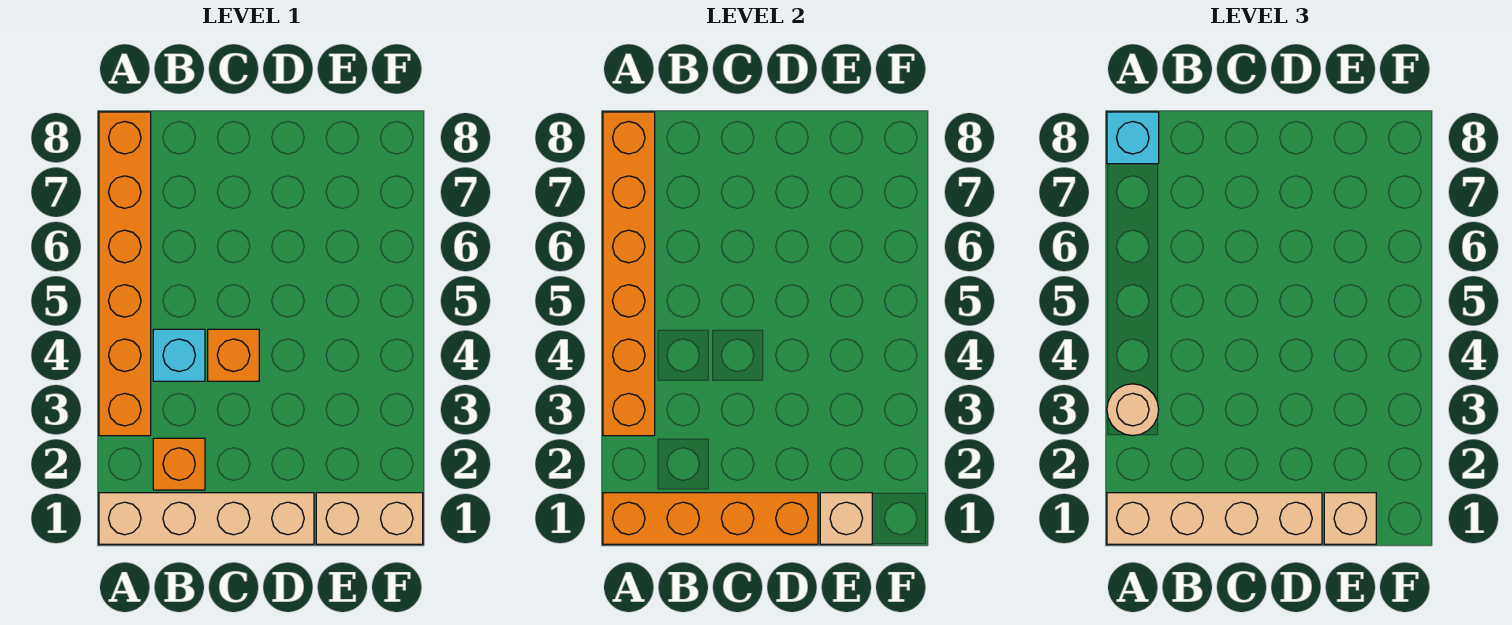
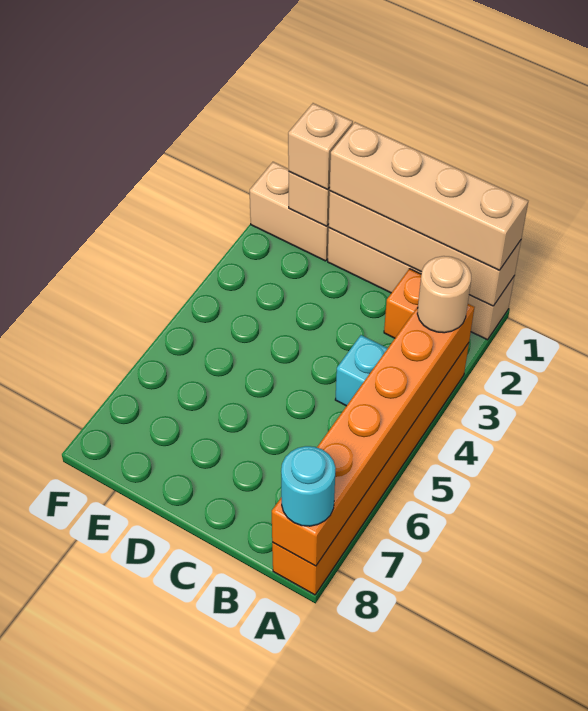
orange brick A1:D1 level 2 -> tan brick A1:D1 level 2
cyan brick A8 level 3 -> cyan round brick A8 level 3
orange brick C4 level 1 -> none

